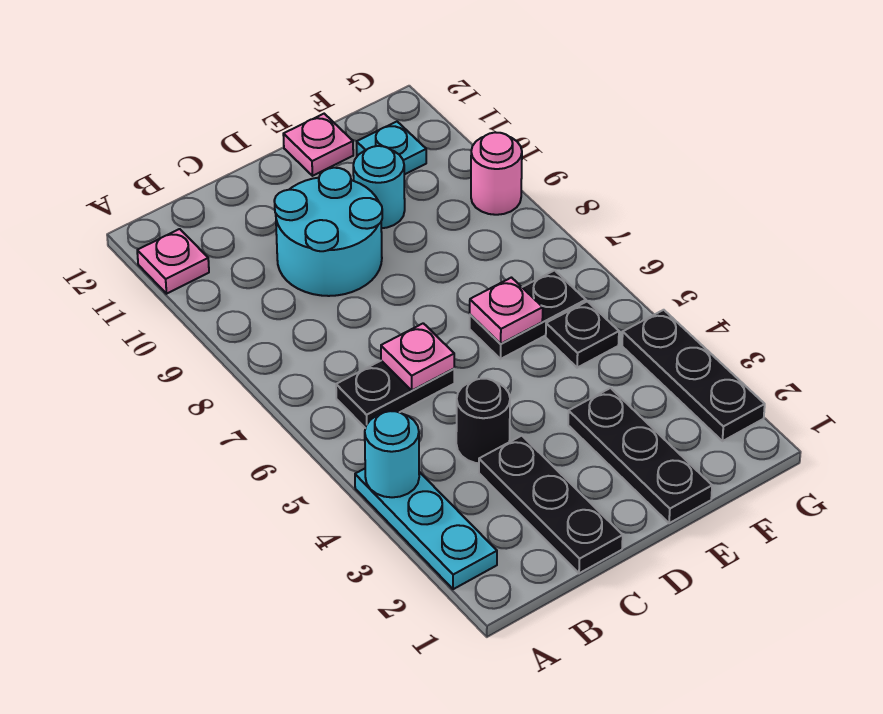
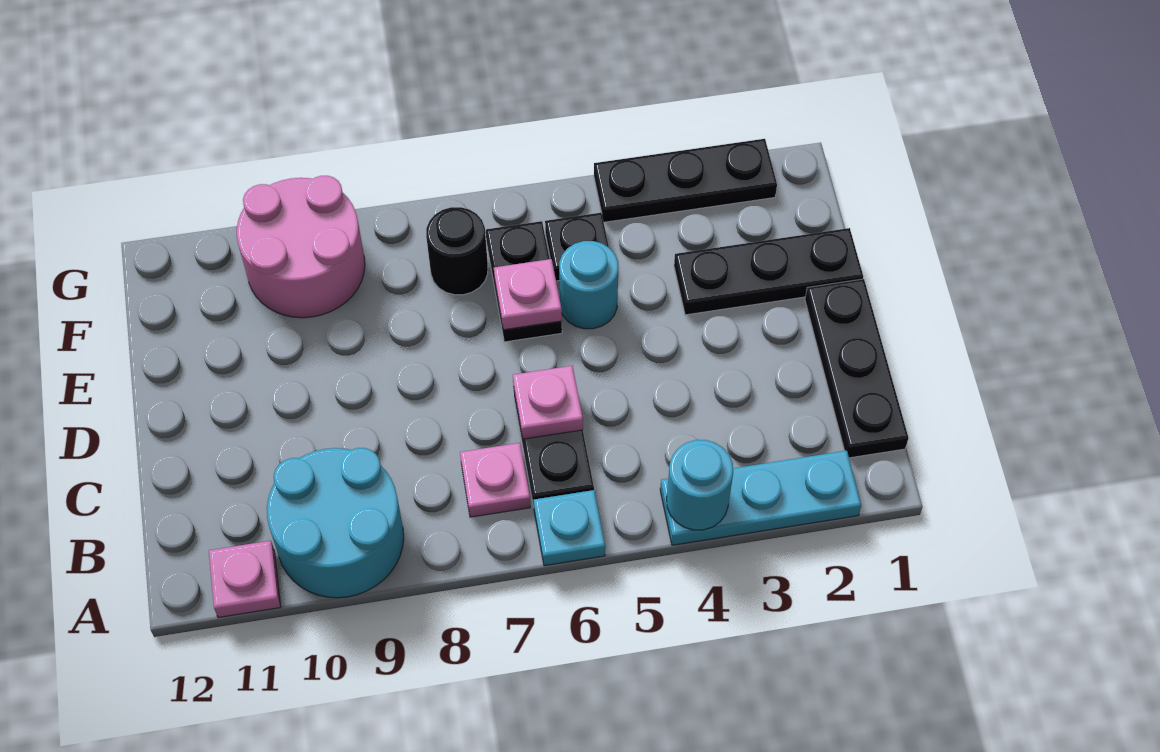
black plate C1:C3 level 1 -> black plate B1:D1 level 1
black round brick C4 level 1 -> black round brick F7 level 1
cyan round brick C9:D10 level 1 -> cyan round brick A9:B10 level 1
cyan round brick E10 level 1 -> cyan round brick E5 level 1
pink plate E12 level 1 -> pink plate B7 level 1
cyan plate F11 level 1 -> cyan plate A6 level 1
pink round brick G9 level 1 -> pink round brick F9:G10 level 1

